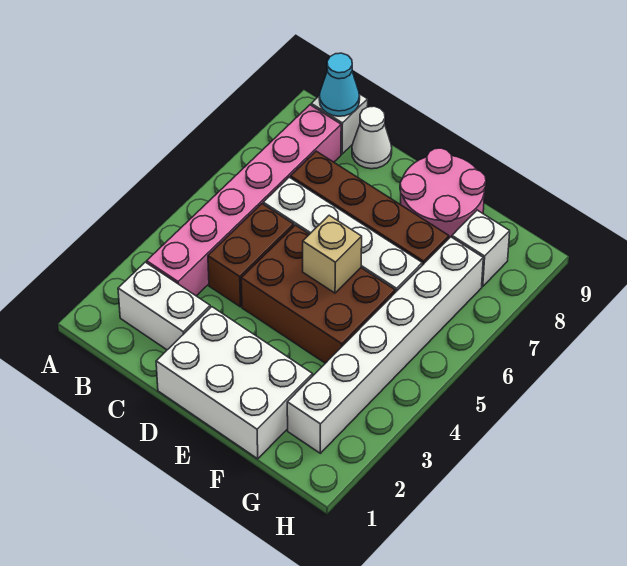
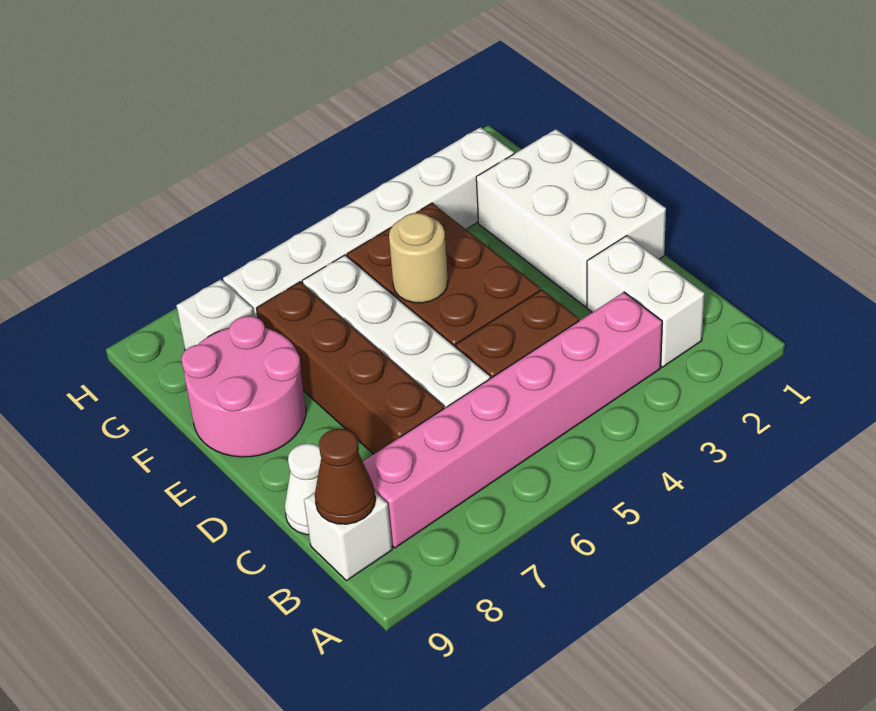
cyan cone B9 level 2 -> brown cone B9 level 2
tan brick E5 level 2 -> tan round brick E5 level 2

